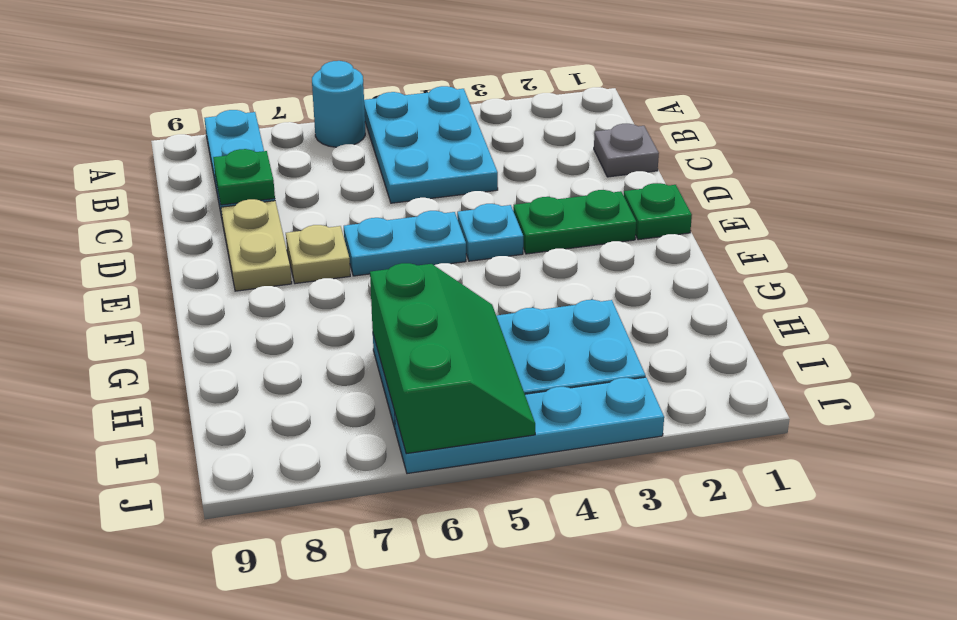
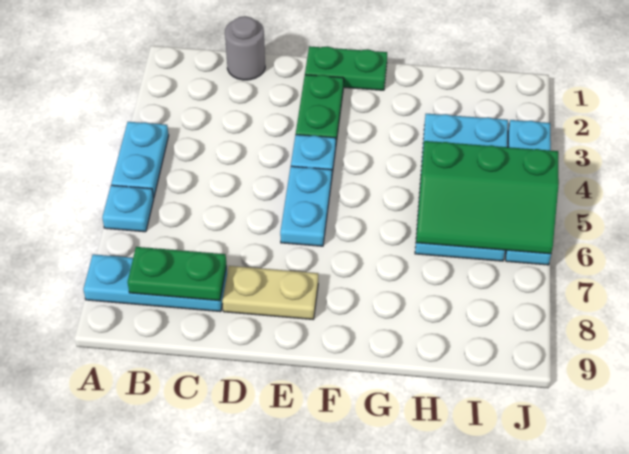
cyan plate A4:C5 level 1 -> cyan plate A4:A5 level 1
cyan round brick A6 level 1 -> cyan plate A6 level 1
grey plate C1 level 1 -> grey round brick C1 level 1
green plate C8 level 2 -> green plate B8:C8 level 2
green plate E1 level 1 -> green plate E1:F1 level 1
tan plate E7 level 1 -> none
green slope H5:J6 level 2 top 6 -> green slope H5:J6 level 2 top 5

